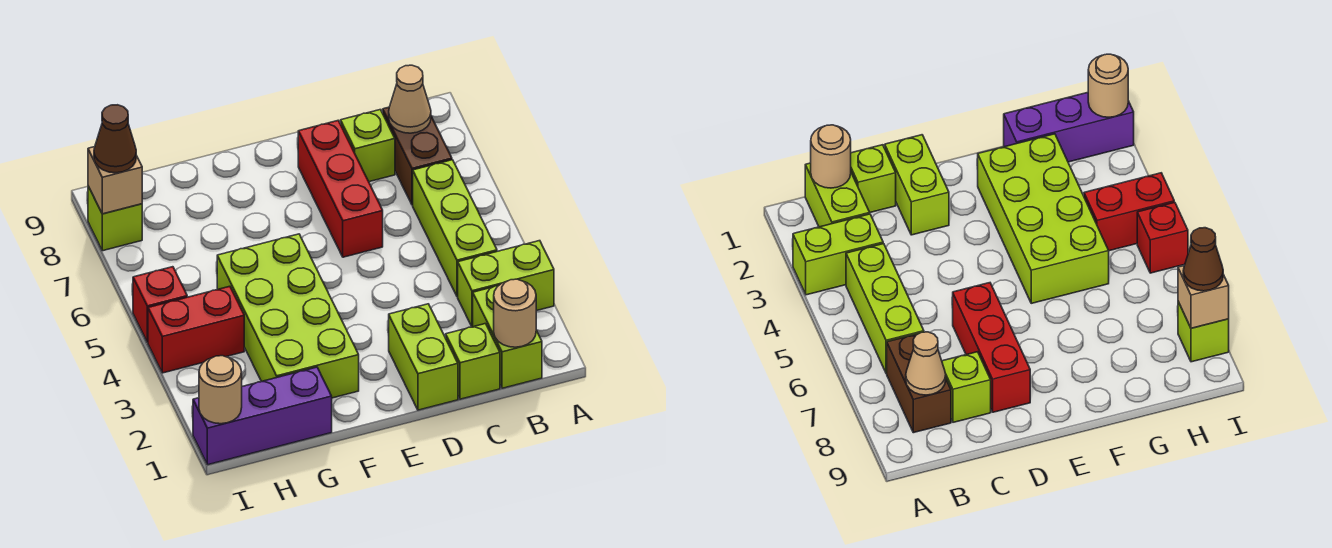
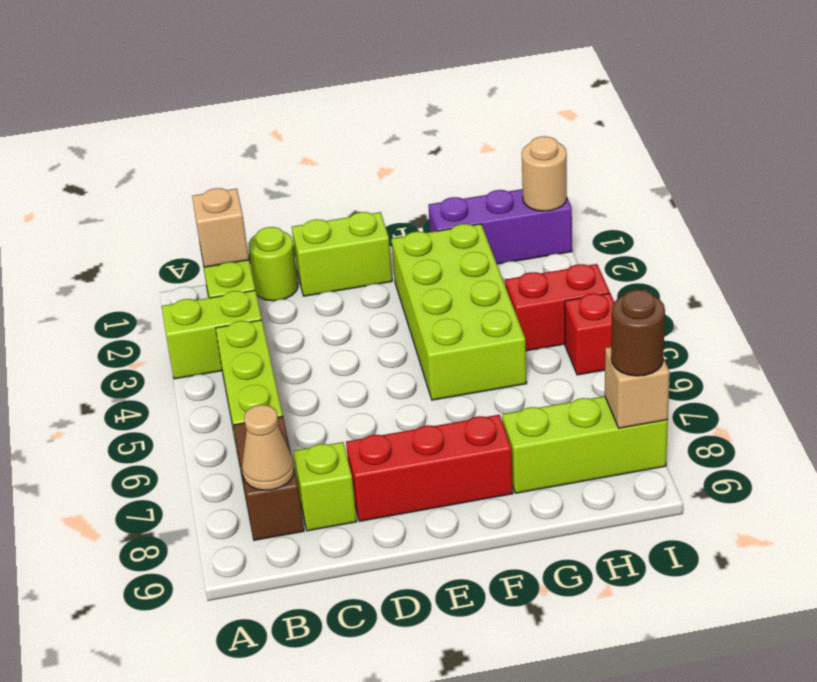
tan round brick B1 level 2 -> tan brick B1 level 2
lime brick C1 level 1 -> lime round brick C1 level 1
lime brick D1:D2 level 1 -> lime brick D1:E1 level 1
red brick D6:D8 level 1 -> red brick D8:F8 level 1
lime brick I8 level 1 -> lime brick G8:I8 level 1
brown cone I8 level 3 -> brown round brick I8 level 3

